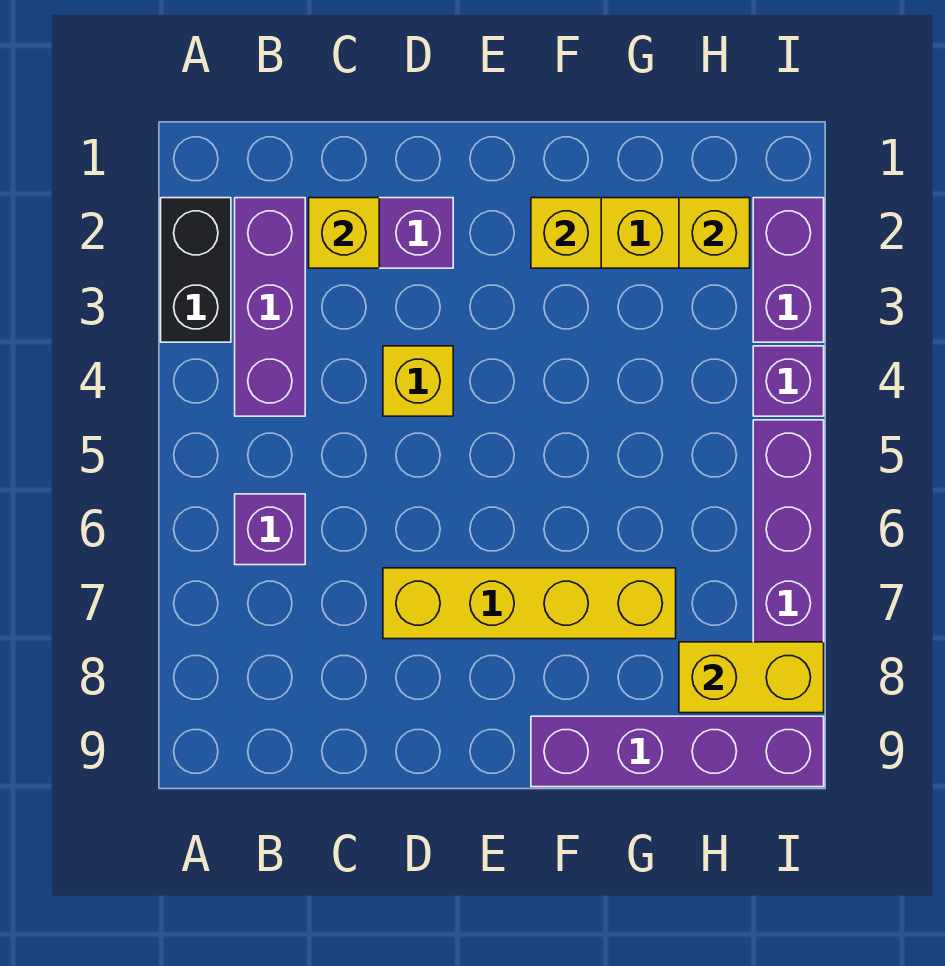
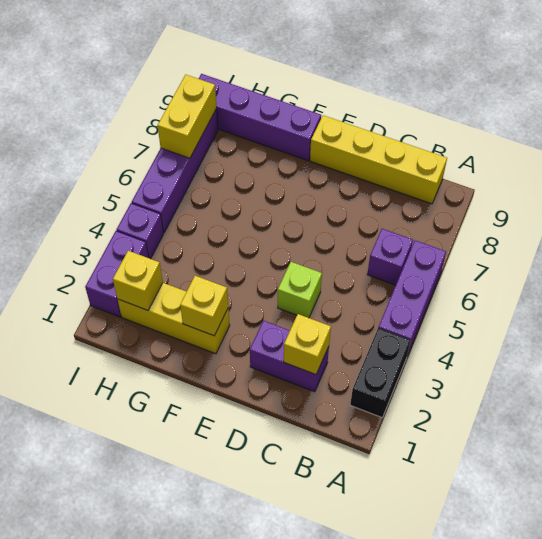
purple brick B2:B4 level 1 -> purple brick A4:A6 level 1
yellow brick D4 level 1 -> lime brick D4 level 1
yellow brick D7:G7 level 1 -> yellow brick B9:E9 level 1
yellow brick H8:I8 level 2 -> yellow brick I7:I8 level 2

